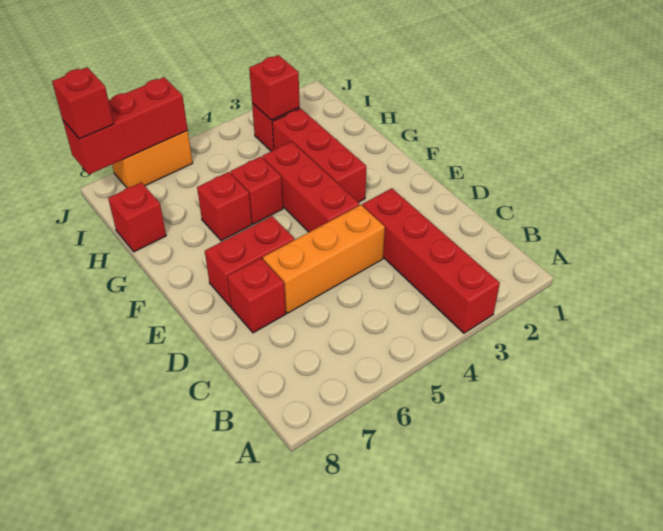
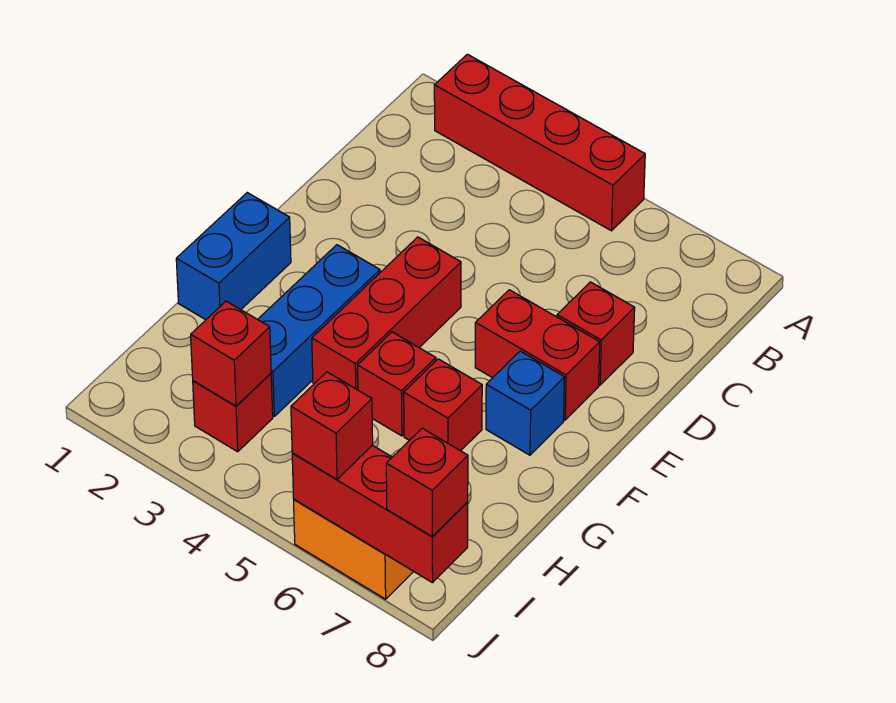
red brick A3:D3 level 1 -> red brick A2:A5 level 1
orange brick D4:D6 level 1 -> none
none -> blue brick F1:G1 level 1
red brick F3:H3 level 1 -> blue brick F3:H3 level 1
none -> blue brick F7 level 1
red brick H8 level 1 -> red brick J6 level 3

